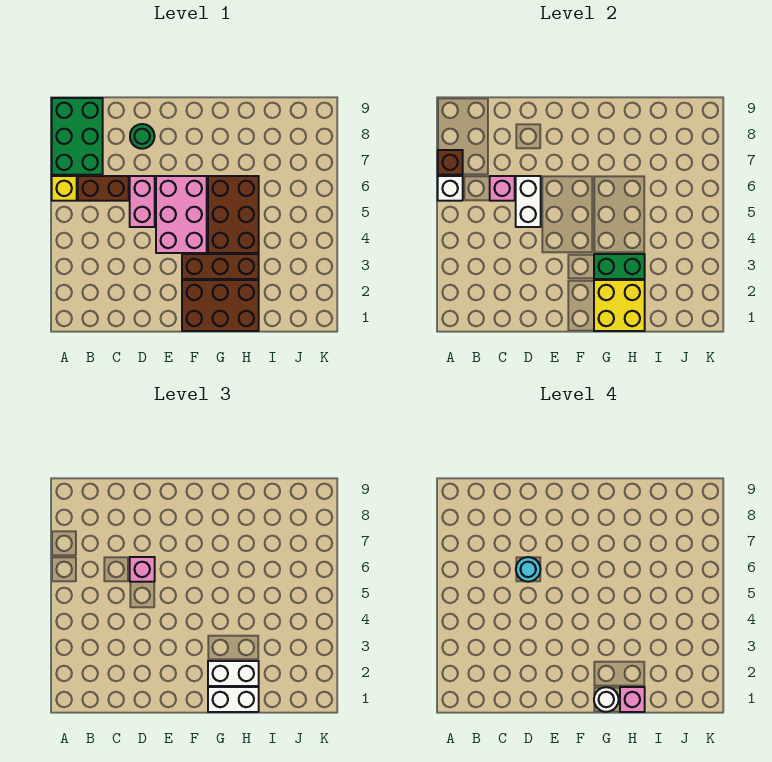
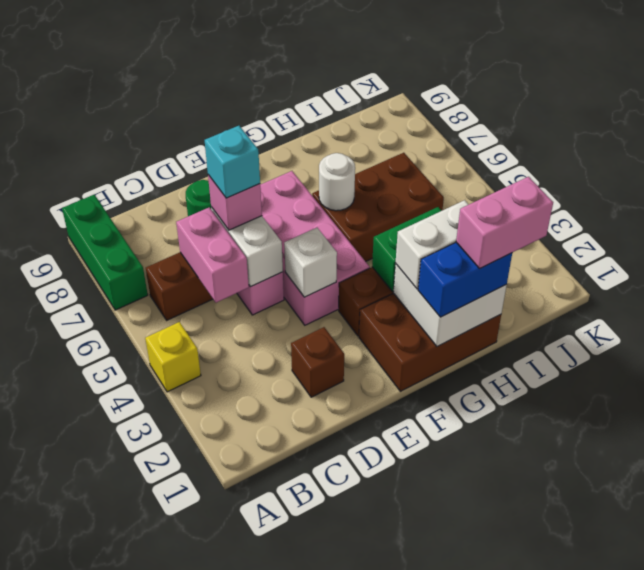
yellow brick A6 level 1 -> yellow brick A4 level 1
white brick A6 level 2 -> white brick E4 level 2
green brick A7:B9 level 1 -> green brick A7:A9 level 1
brown brick A7 level 2 -> brown brick D2 level 1
pink brick C6 level 2 -> pink brick C5:C6 level 2
cyan round brick D6 level 4 -> cyan brick D6 level 4
pink brick E4:F6 level 1 -> pink brick E4:F7 level 1
yellow brick G1:H2 level 2 -> white brick G1:H2 level 2
white brick G1:H1 level 3 -> blue brick G1:H1 level 3
white round brick G1 level 4 -> white round brick G6 level 2
brown brick G4:H6 level 1 -> brown brick G5:I6 level 1
pink brick H1 level 4 -> pink brick H1:I1 level 4

